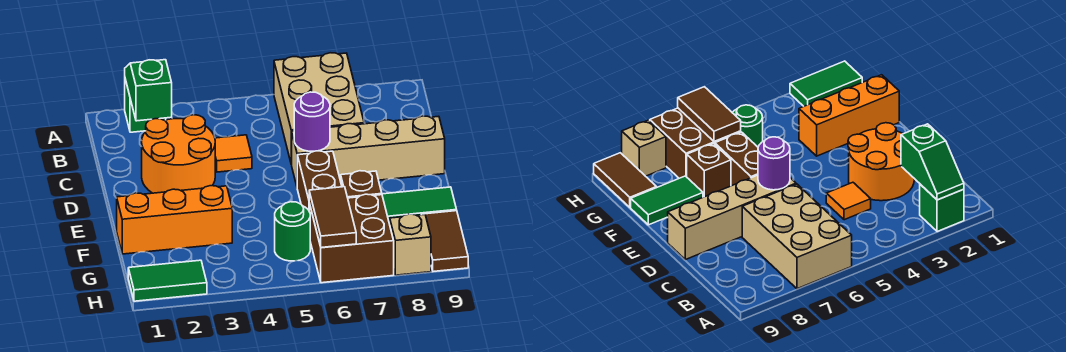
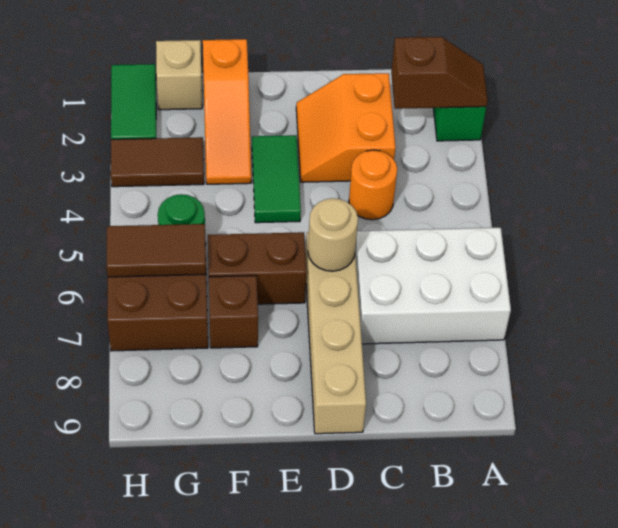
green slope A2:B2 level 2 top B -> brown slope A2:B2 level 2 top B
tan brick A6:C7 level 1 -> white brick A6:C7 level 1
orange round brick C2:D3 level 1 -> orange slope C2:D3 level 1 top C
orange tile C4 level 1 -> orange round brick C4 level 1
purple round brick D6 level 2 -> tan round brick D6 level 2
orange brick F1:F3 level 1 -> orange slope F1:F3 level 1 top 1
green tile F8:F9 level 1 -> green tile E3:E4 level 1
brown tile G9:H9 level 1 -> brown tile G3:H3 level 1
tan brick H8 level 1 -> tan brick G1 level 1

